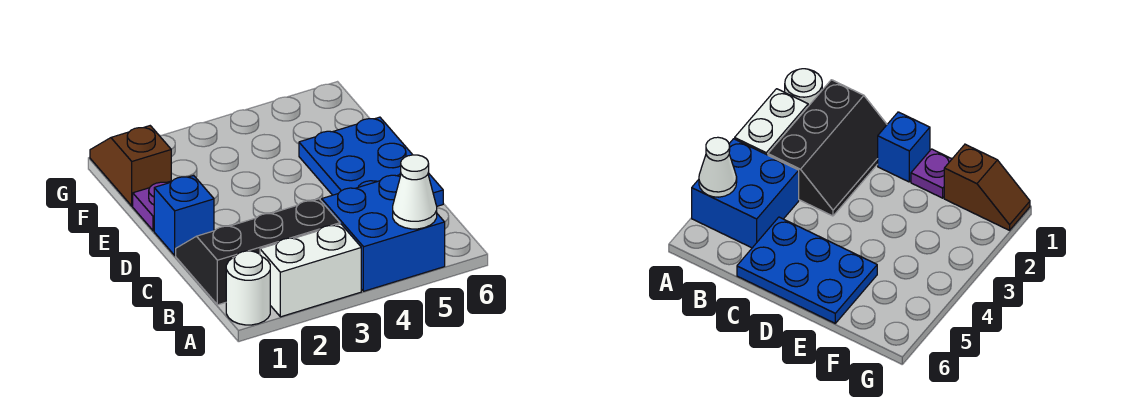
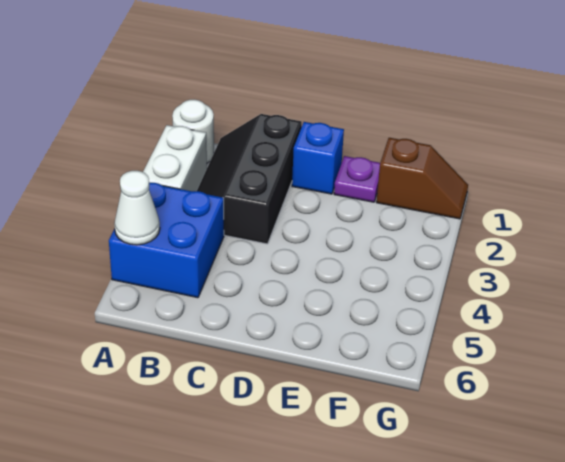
black slope B1:C3 level 1 top B -> black slope B1:C3 level 1 top C
blue plate C5:E6 level 1 -> none

